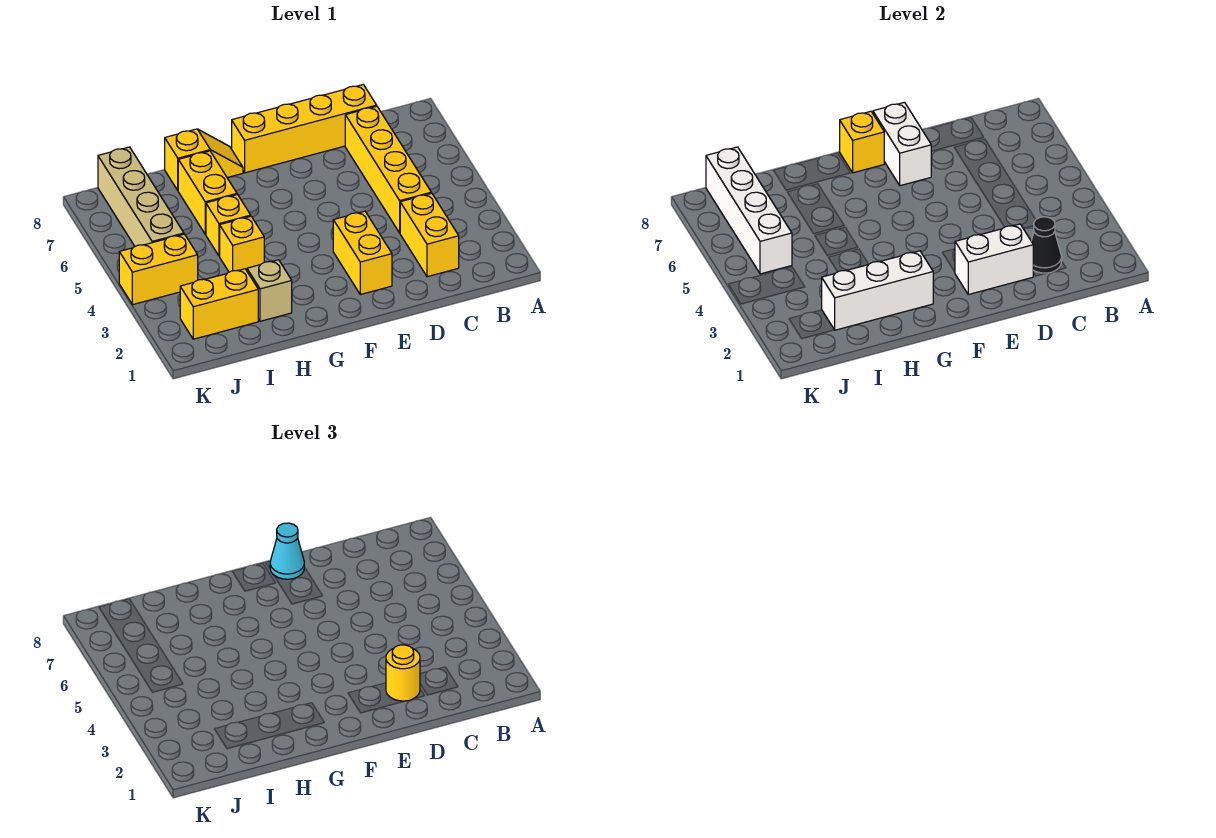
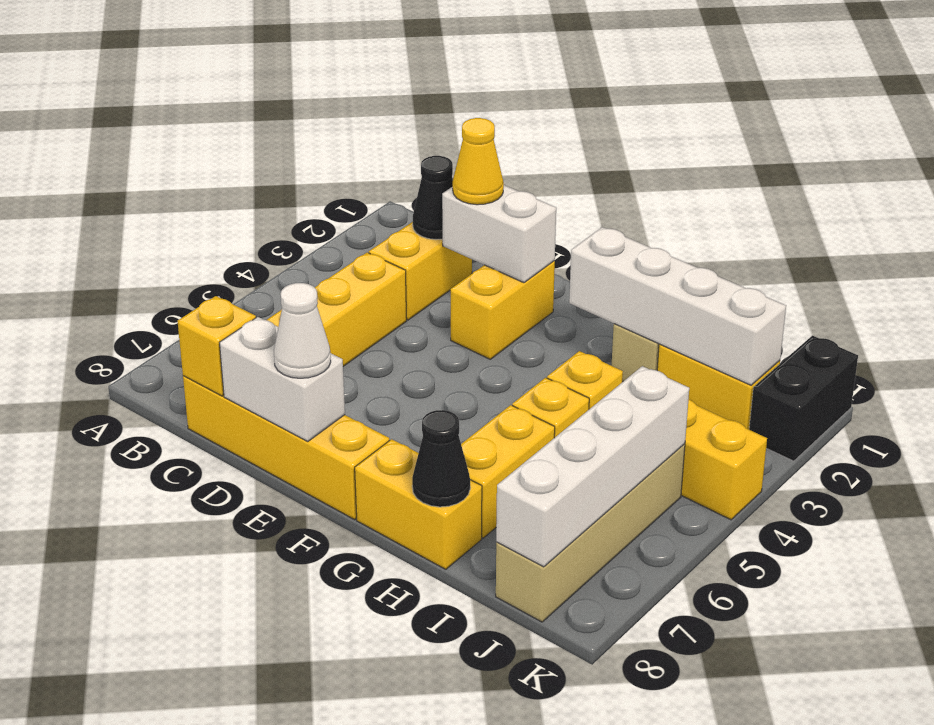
yellow round brick D2 level 3 -> yellow cone D2 level 3
white brick E7:E8 level 2 -> white brick D8:E8 level 2
cyan cone E8 level 3 -> white cone E8 level 3
yellow brick F8 level 2 -> yellow brick C8 level 2
white brick G2:I2 level 2 -> white brick G2:J2 level 2
yellow slope G8:H8 level 1 top H -> yellow brick G8:H8 level 1
none -> black cone H8 level 2
none -> black brick K1:K2 level 1

